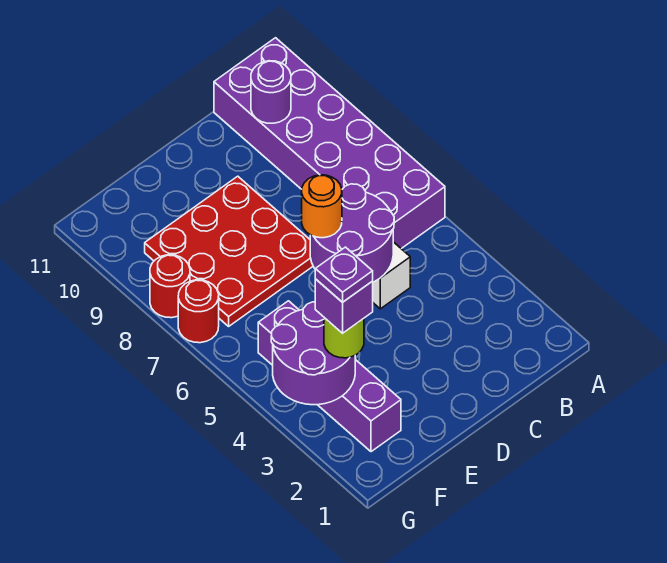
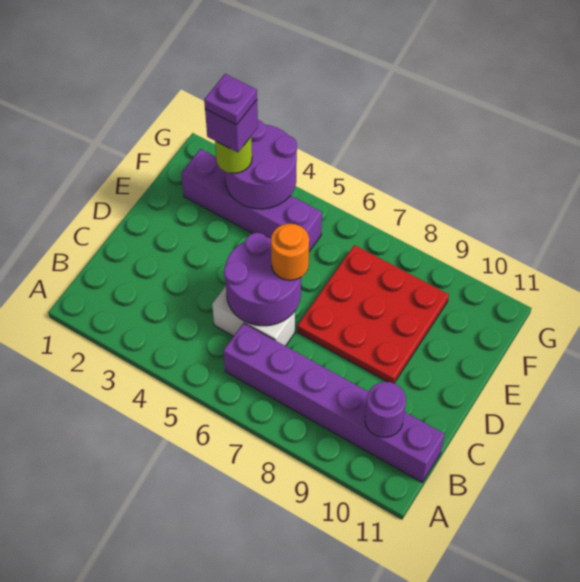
purple brick A6:B11 level 1 -> purple brick B6:B11 level 1
red round brick G7 level 1 -> none
red round brick G8 level 1 -> none

